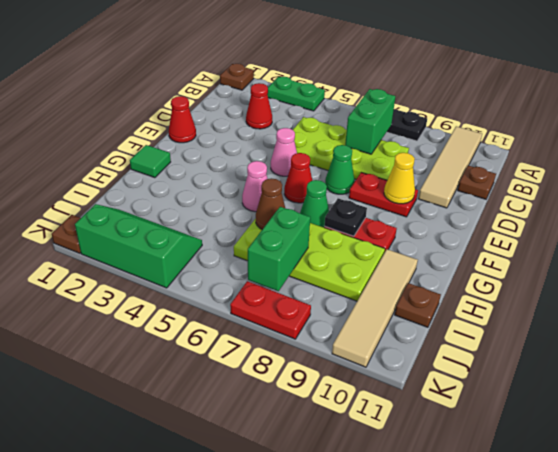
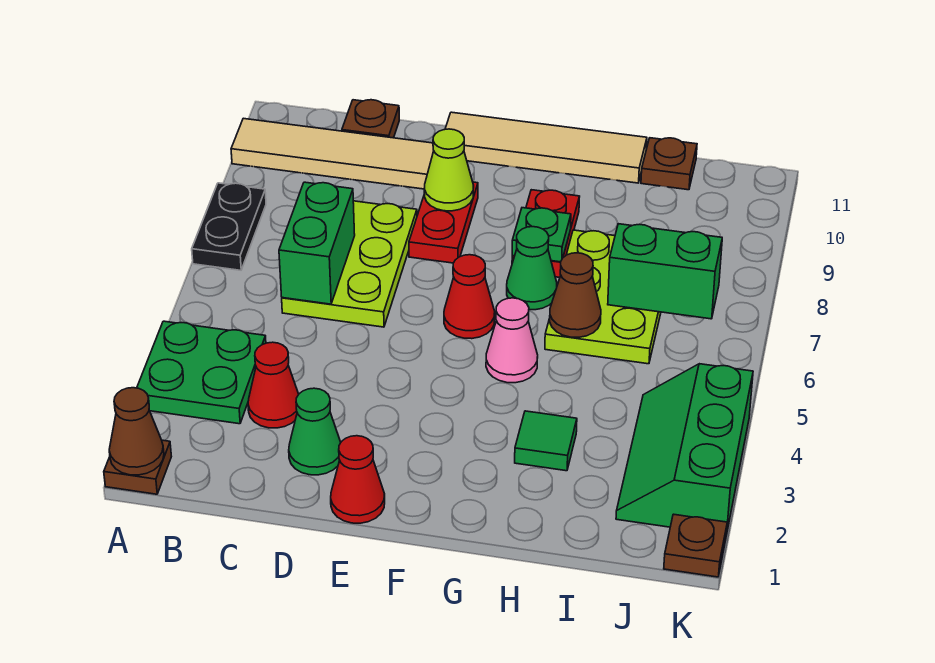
none -> brown cone A1 level 2
green plate A3:A4 level 1 -> green plate A3:B4 level 1
green brick B7:C7 level 2 -> green brick C6:C7 level 2
lime plate C5:D8 level 1 -> lime plate C6:D8 level 1
pink cone E5 level 1 -> none
green cone E7 level 1 -> green cone D2 level 1
yellow cone E9 level 2 -> lime cone E9 level 2
green tile G1 level 1 -> green tile H3 level 1
black plate G8 level 2 -> green plate G8 level 2
lime plate H6:I9 level 1 -> lime plate H6:I8 level 1
tan tile H10:K10 level 1 -> tan tile E11:H11 level 1
red plate K7:K8 level 1 -> none

